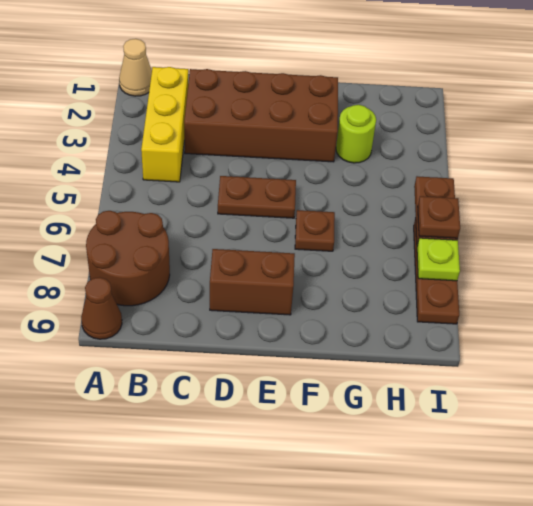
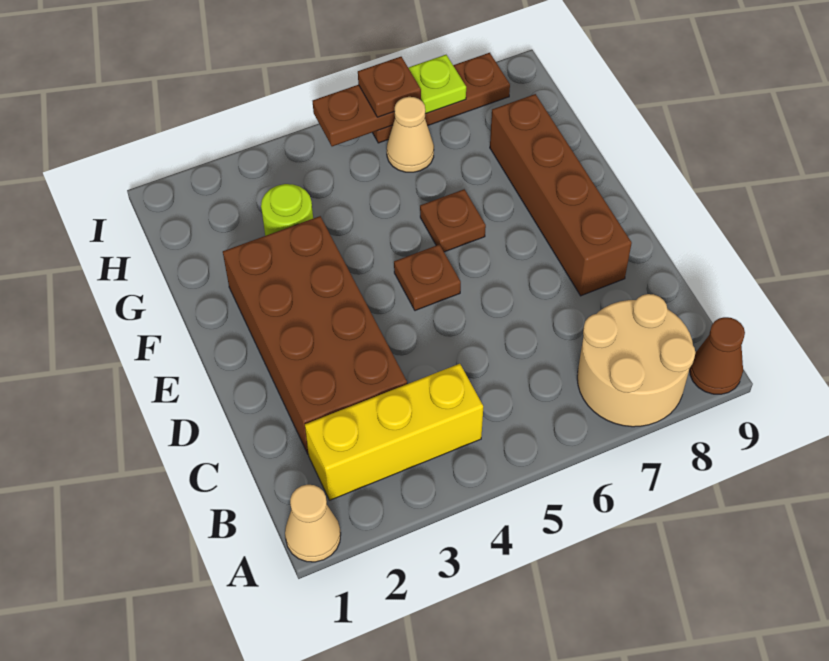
brown round brick A7:B8 level 1 -> tan round brick A7:B8 level 1
brown plate D5:E5 level 1 -> brown plate E5 level 1
brown brick D8:E8 level 1 -> brown brick D8:G8 level 1
none -> tan cone H6 level 1

